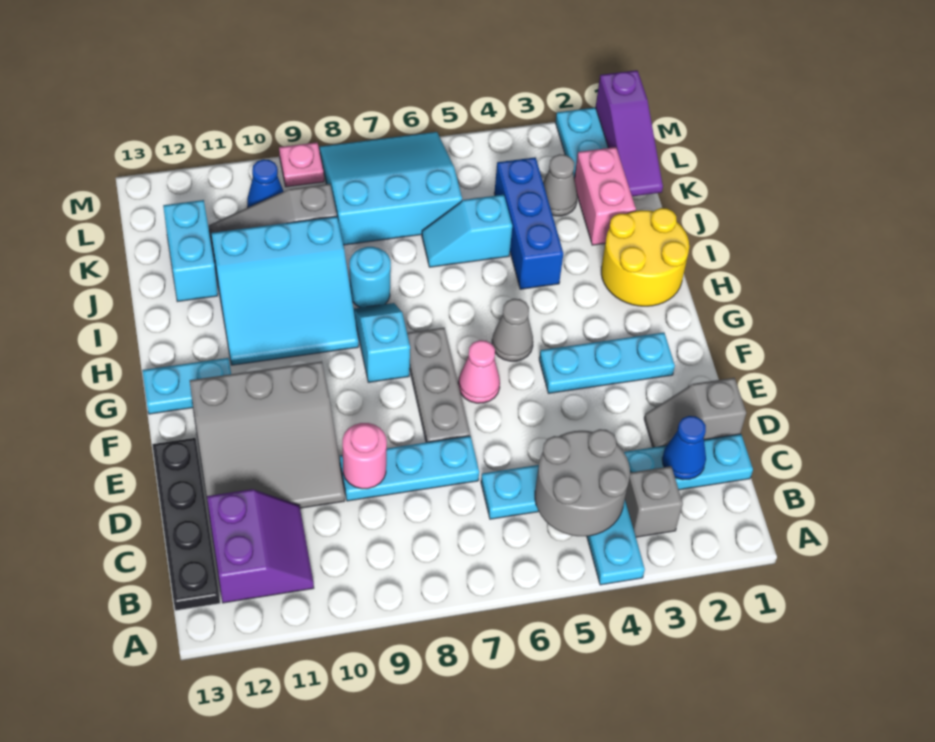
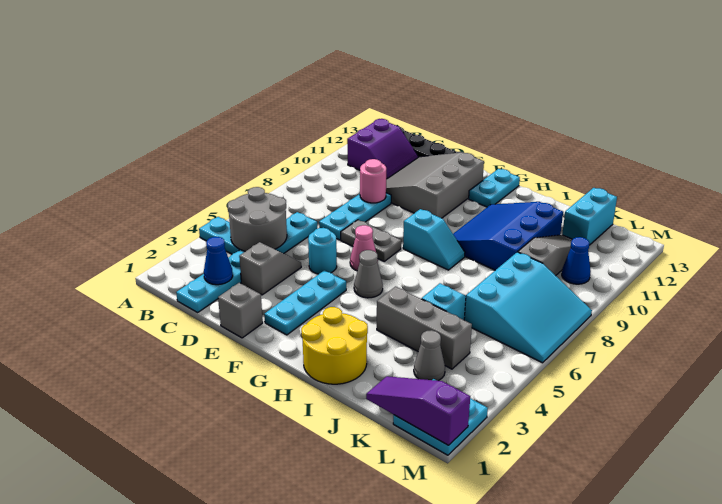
grey brick B3 level 1 -> grey brick E1 level 1
purple slope B11:C12 level 1 top 12 -> purple slope B11:C12 level 1 top B
grey slope D1:D2 level 1 top 1 -> grey slope D3:D4 level 1 top 3
grey plate E7:G7 level 1 -> grey plate E7:F7 level 1
cyan slope H9:J11 level 1 top J -> blue slope H9:J11 level 1 top J
blue brick I4:K4 level 1 -> grey brick I4:K4 level 1
cyan round brick I8 level 1 -> cyan round brick E5 level 1
pink brick J2:K2 level 1 -> none
cyan brick J12:K12 level 1 -> cyan brick K12:K13 level 1
pink plate M9 level 1 -> none

